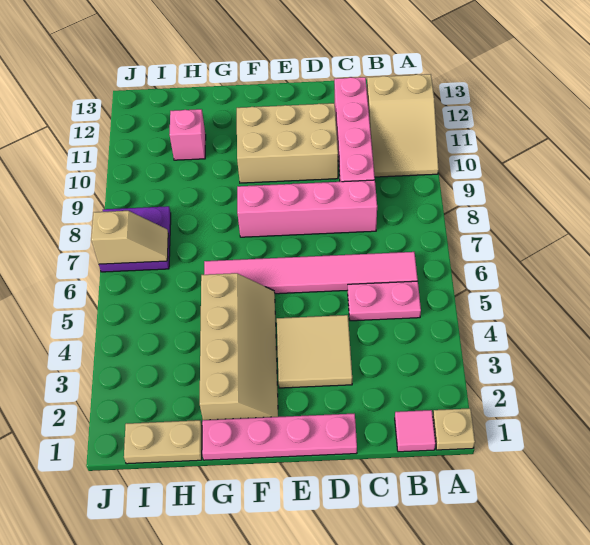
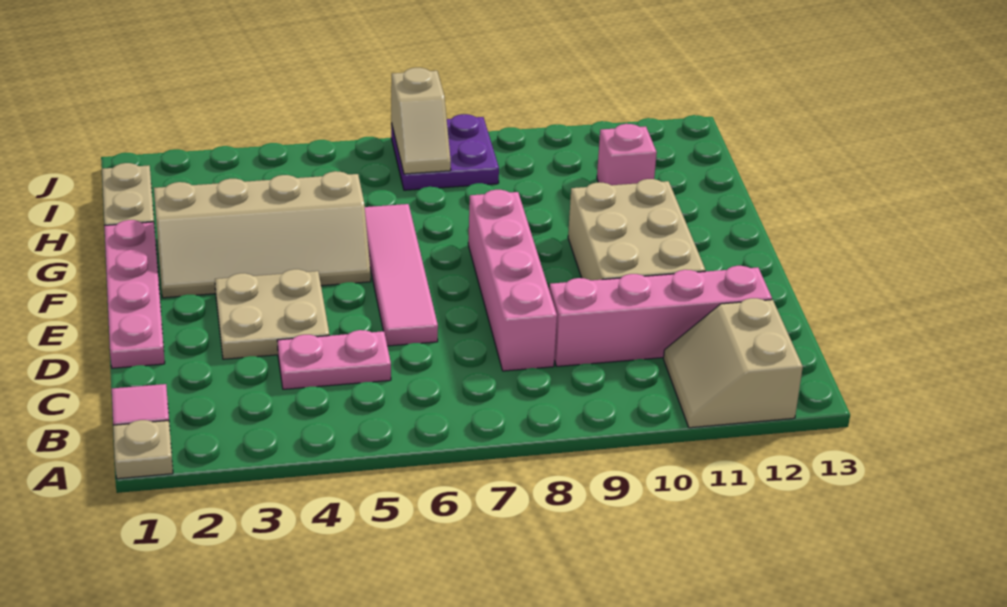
tan slope A10:B12 level 1 top 12 -> tan slope A11:B12 level 1 top 12
pink plate B5:C5 level 1 -> pink plate C4:C5 level 1
pink tile B6:G6 level 1 -> pink tile D6:G6 level 1
tan tile D3:E4 level 1 -> tan plate D3:E4 level 1

